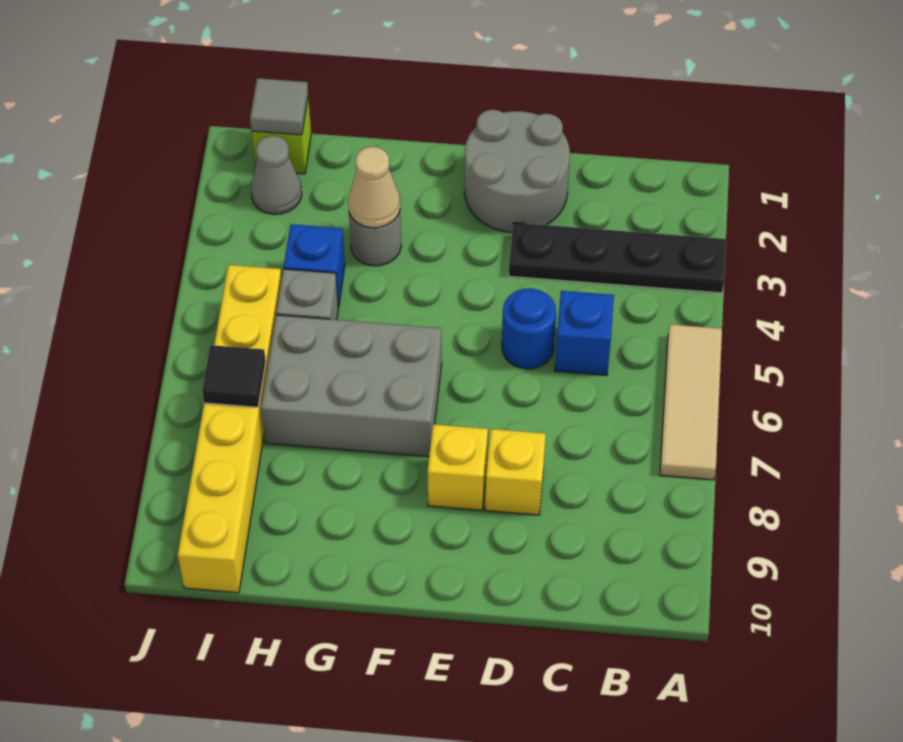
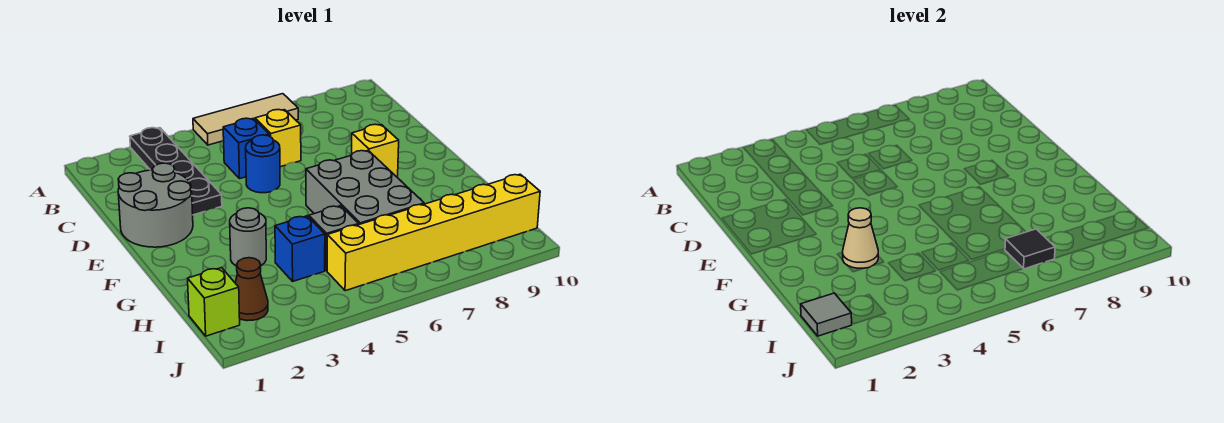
yellow brick D8 level 1 -> yellow brick C6 level 1
grey cone I2 level 1 -> brown cone I2 level 1

